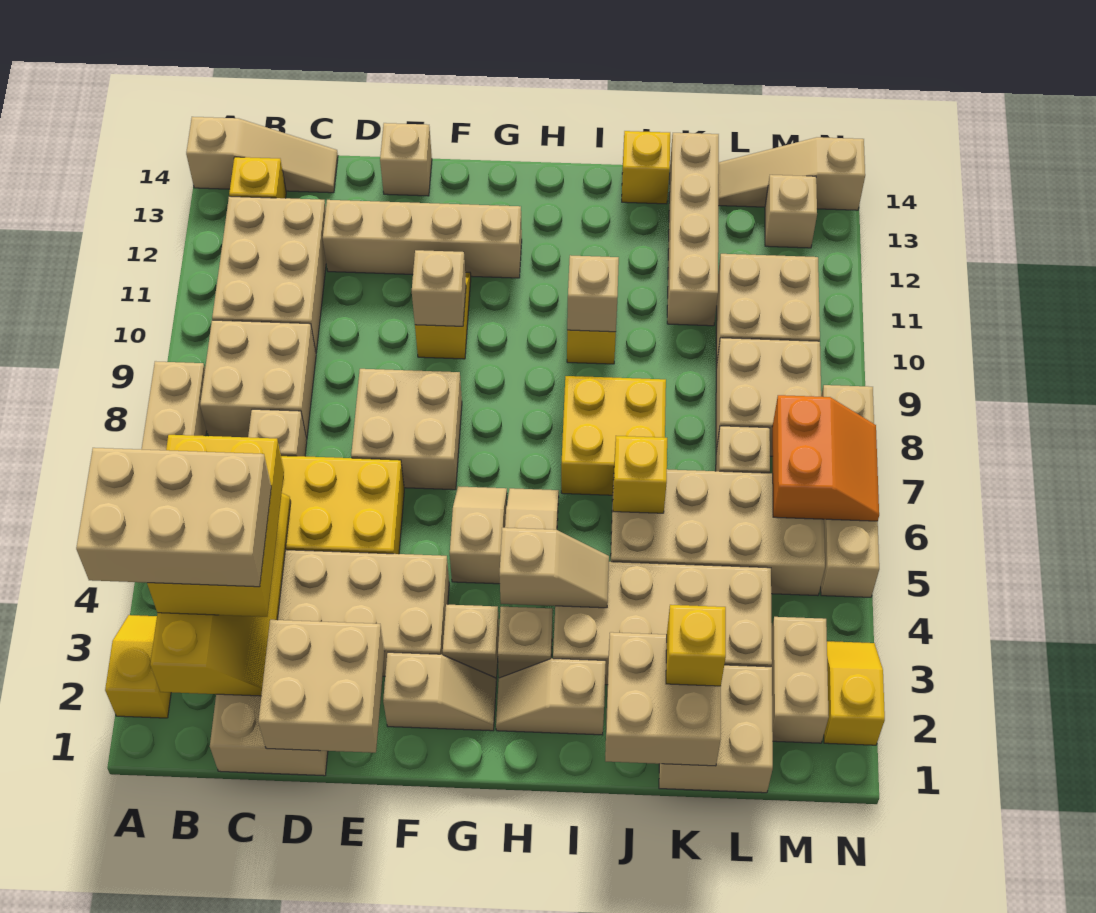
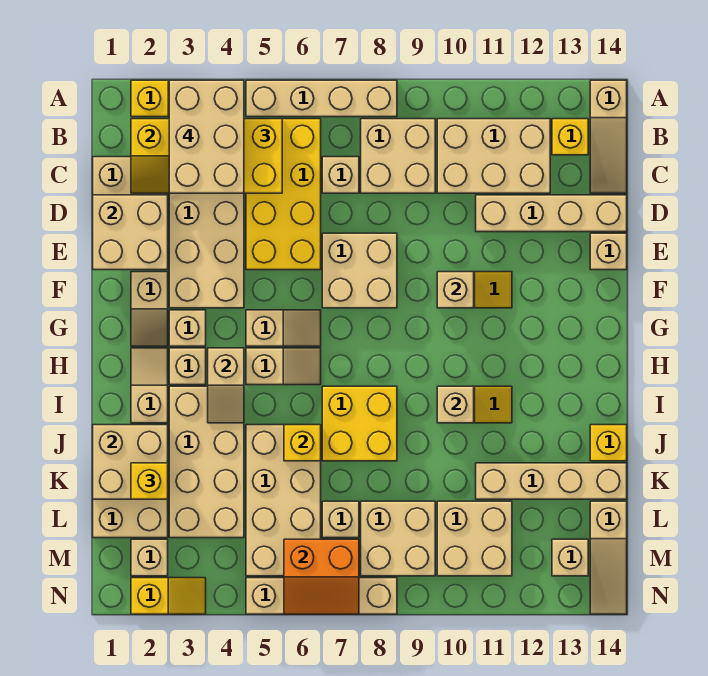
tan brick D12:G12 level 1 -> tan brick D11:D14 level 1
tan slope L14:N14 level 1 top N -> tan slope L14:N14 level 1 top L
tan brick M2:M3 level 1 -> tan brick M2 level 1

